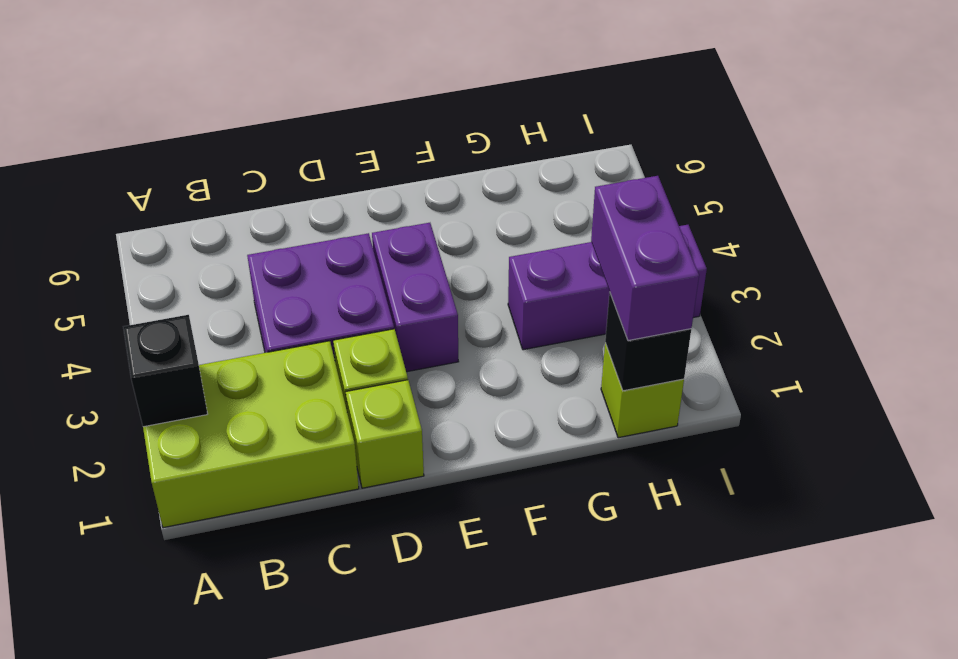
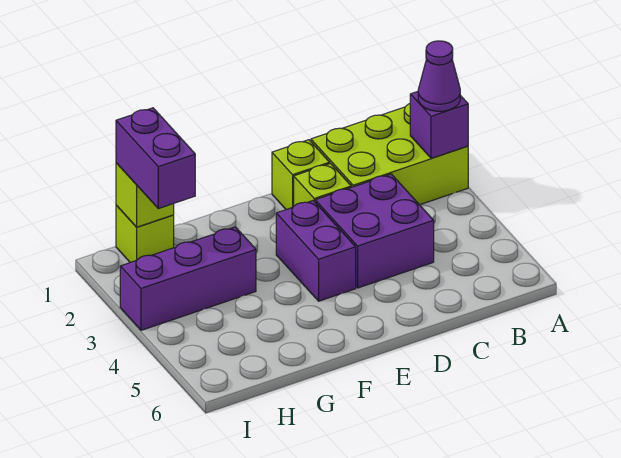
black brick A2 level 2 -> purple brick A2 level 2
none -> purple cone A2 level 3
black brick H1 level 2 -> lime brick H1 level 2

